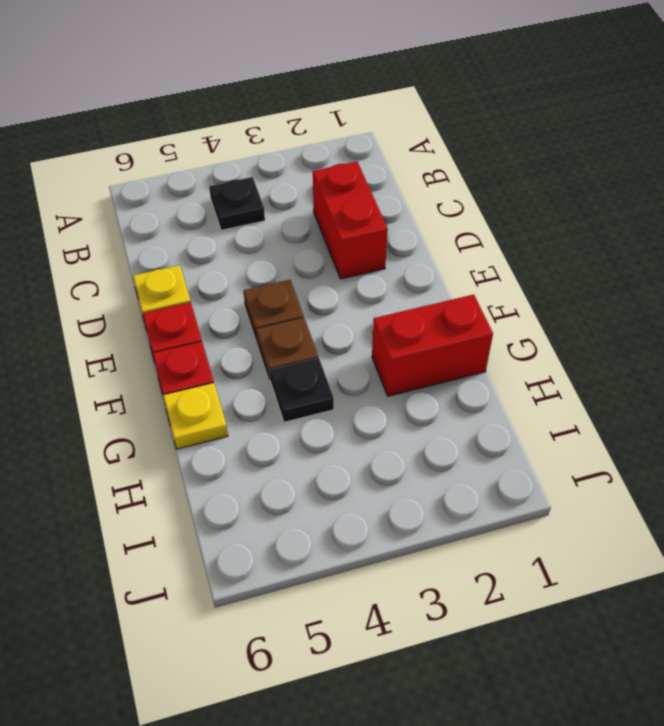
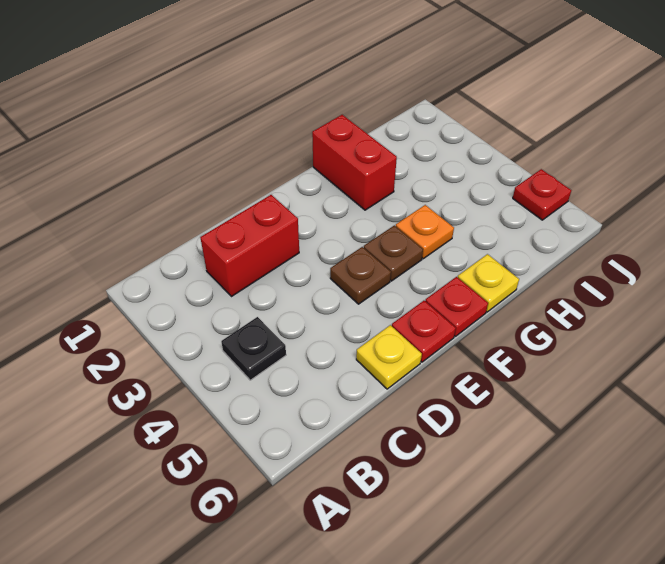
black plate G4 level 1 -> orange plate G4 level 1
none -> red plate J5 level 1

